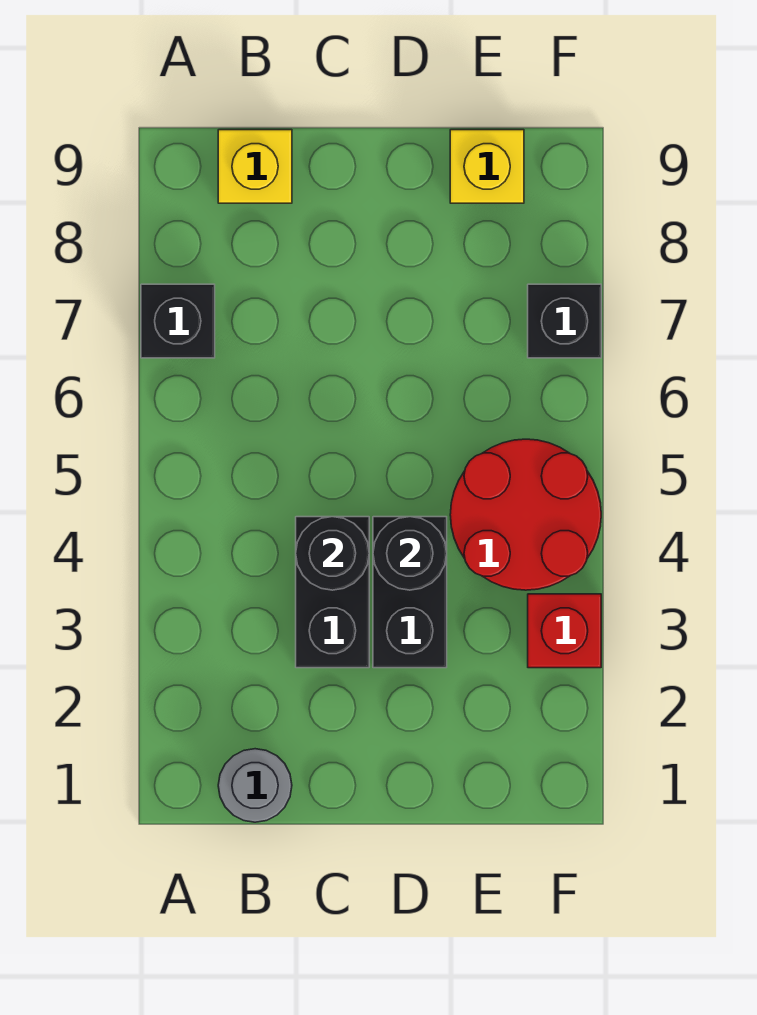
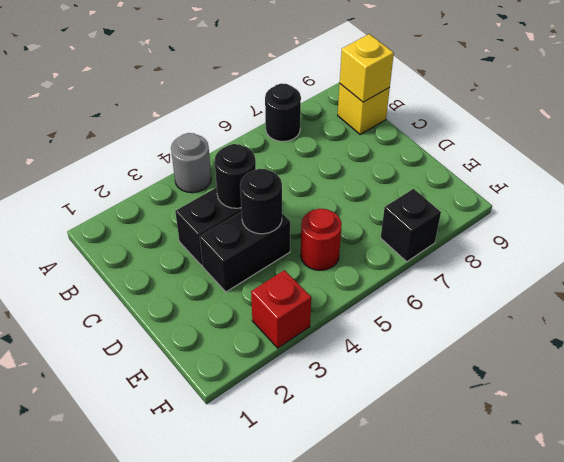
black brick A7 level 1 -> black round brick A7 level 1
grey round brick B1 level 1 -> grey round brick A4 level 1
red round brick E4:F5 level 1 -> red round brick E5 level 1
yellow brick E9 level 1 -> yellow brick B9 level 2

